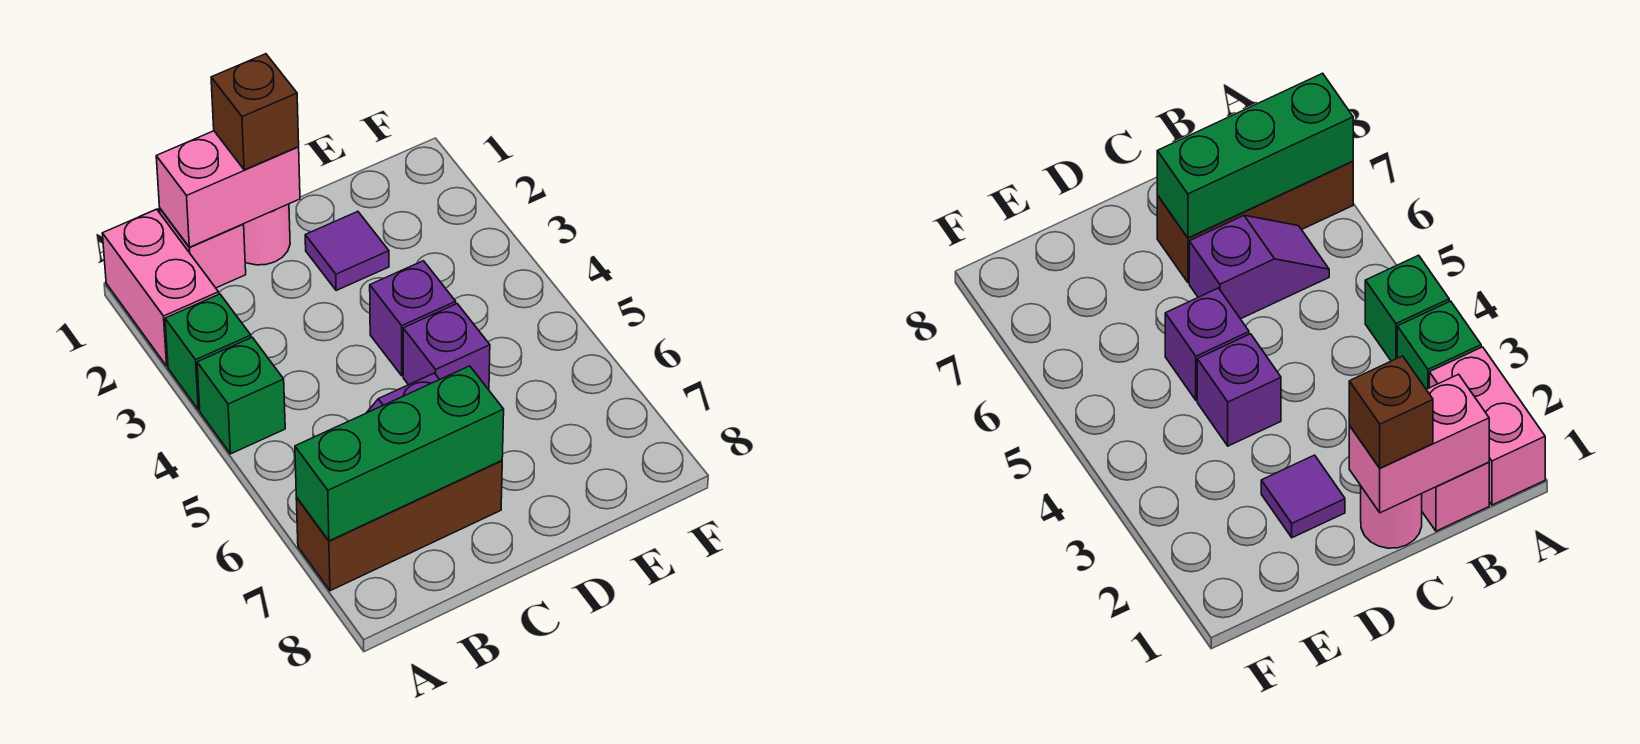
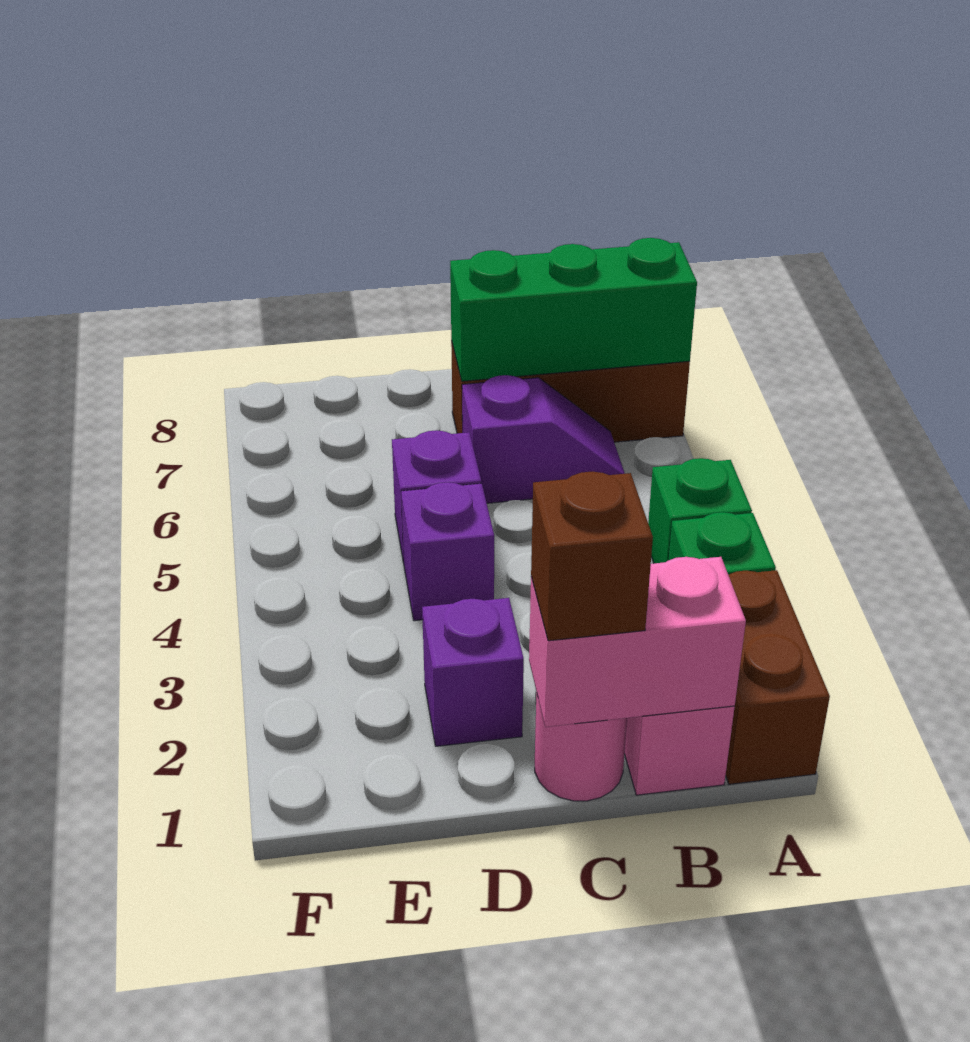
pink brick A1:A2 level 1 -> brown brick A1:A2 level 1
purple tile D2 level 1 -> purple brick D2 level 1

